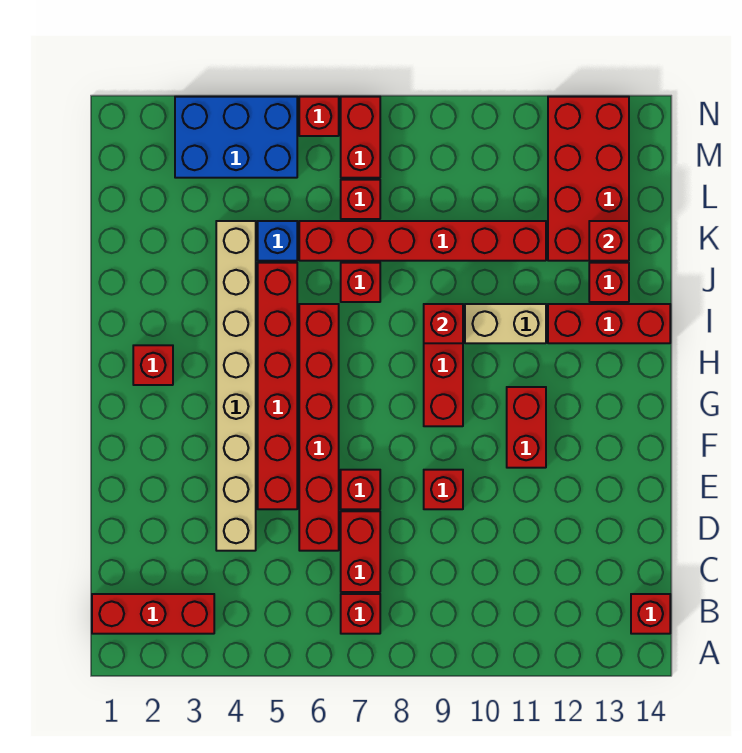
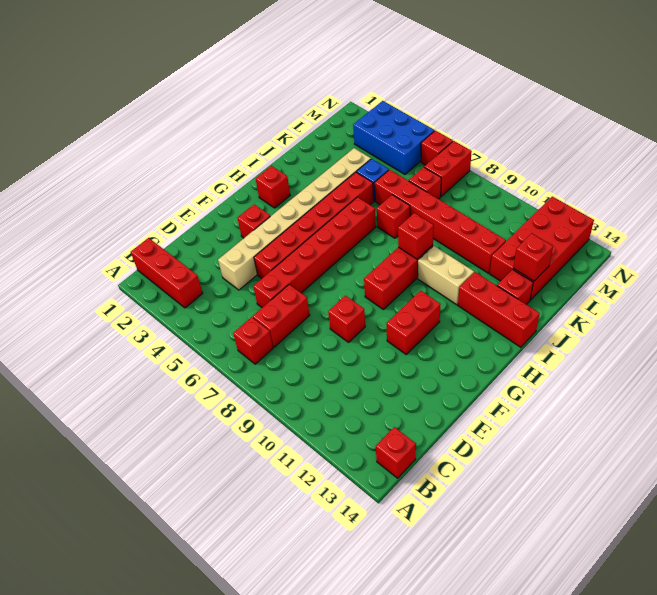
red brick E7 level 1 -> red brick F3 level 1

